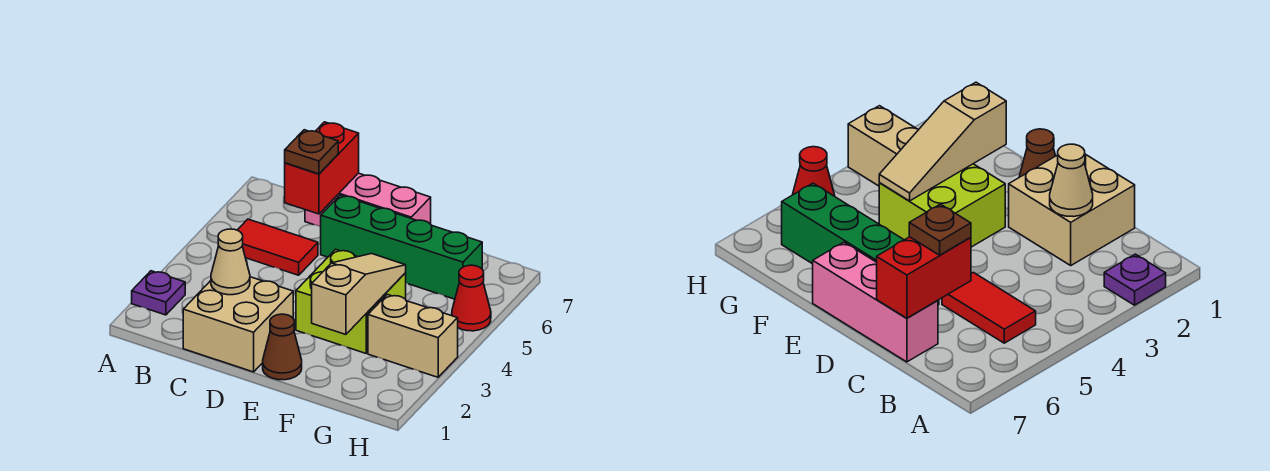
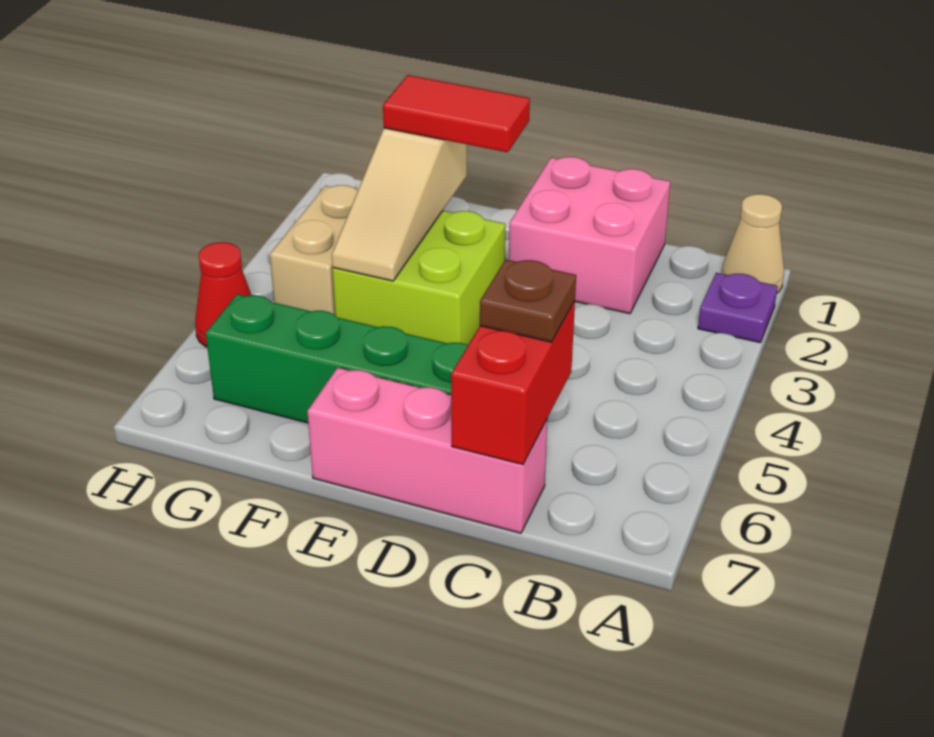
red tile B5:C5 level 1 -> red tile E2:F2 level 3
tan brick C1:D2 level 1 -> pink brick C1:D2 level 1
tan cone C2 level 2 -> tan cone A1 level 1
brown cone E1 level 1 -> none
tan brick G3:H3 level 1 -> tan brick G3:G4 level 1

